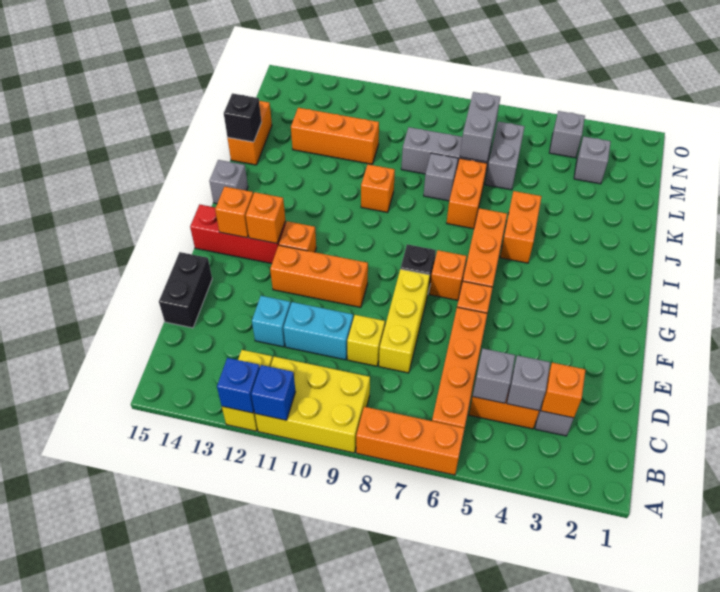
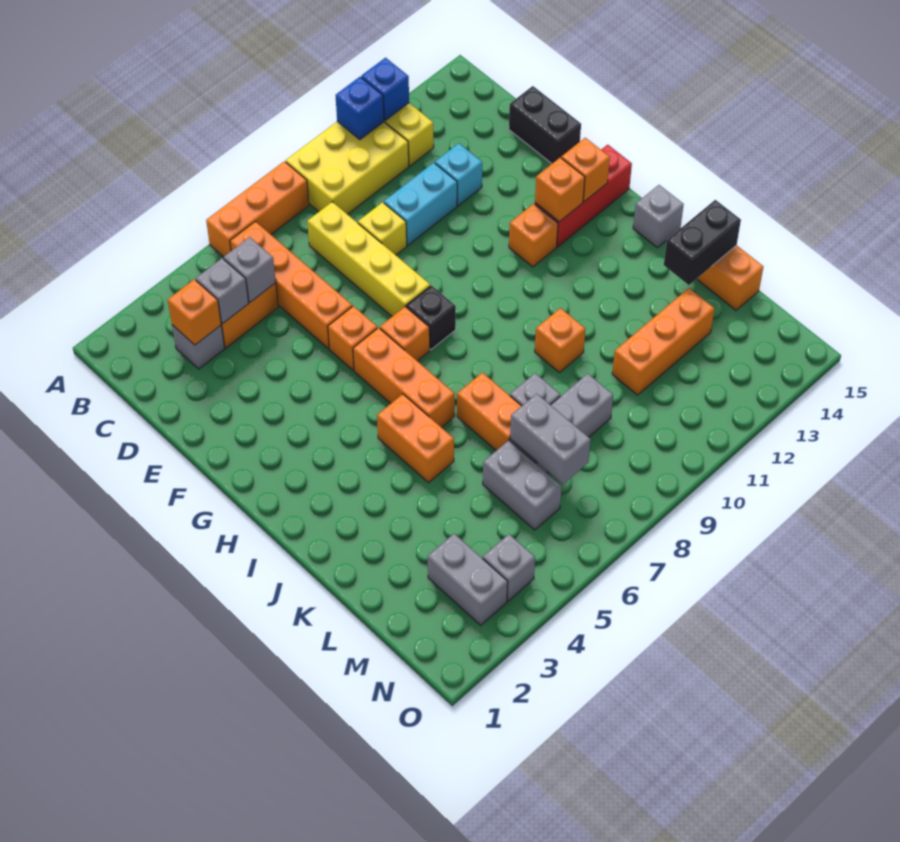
yellow brick D8:F8 level 1 -> yellow brick C8:F8 level 1
orange brick F10:F12 level 1 -> none
black brick K15 level 2 -> black brick K14:K15 level 2
grey brick M3 level 1 -> grey brick M3:N3 level 1

